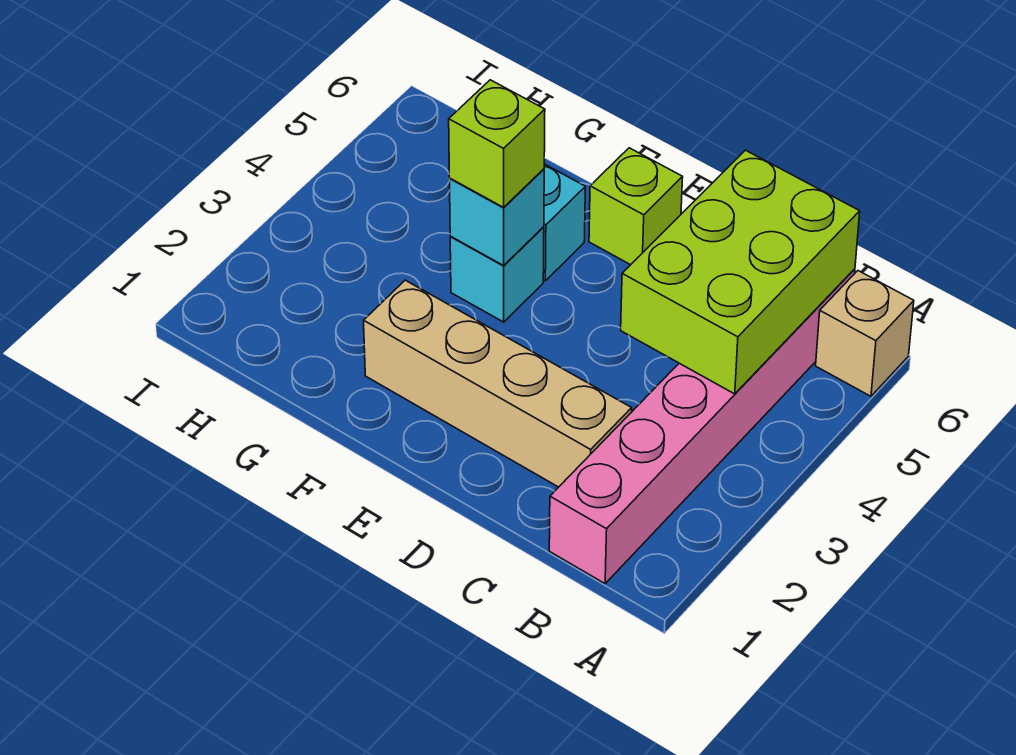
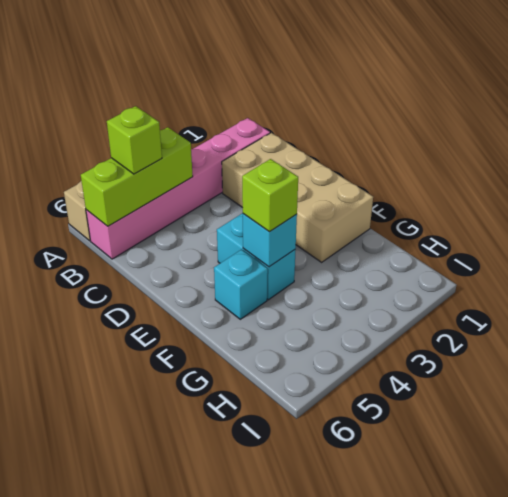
lime brick B4:C6 level 2 -> lime brick B4:B6 level 2
tan brick C2:F2 level 1 -> tan brick C1:F2 level 1
lime brick E6 level 1 -> lime brick B5 level 3
cyan brick F4 level 1 -> cyan brick E4:F4 level 1

